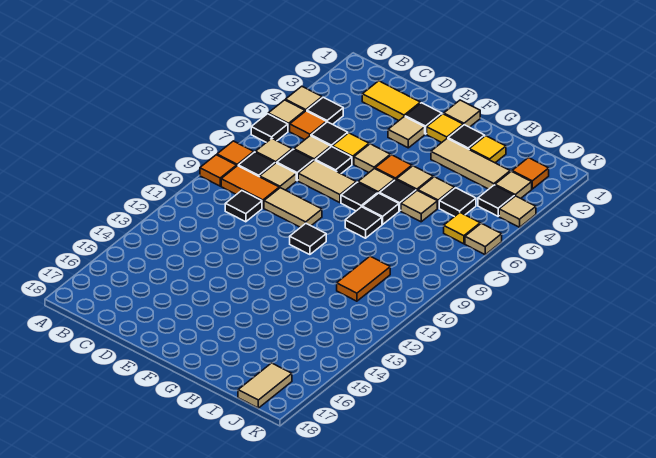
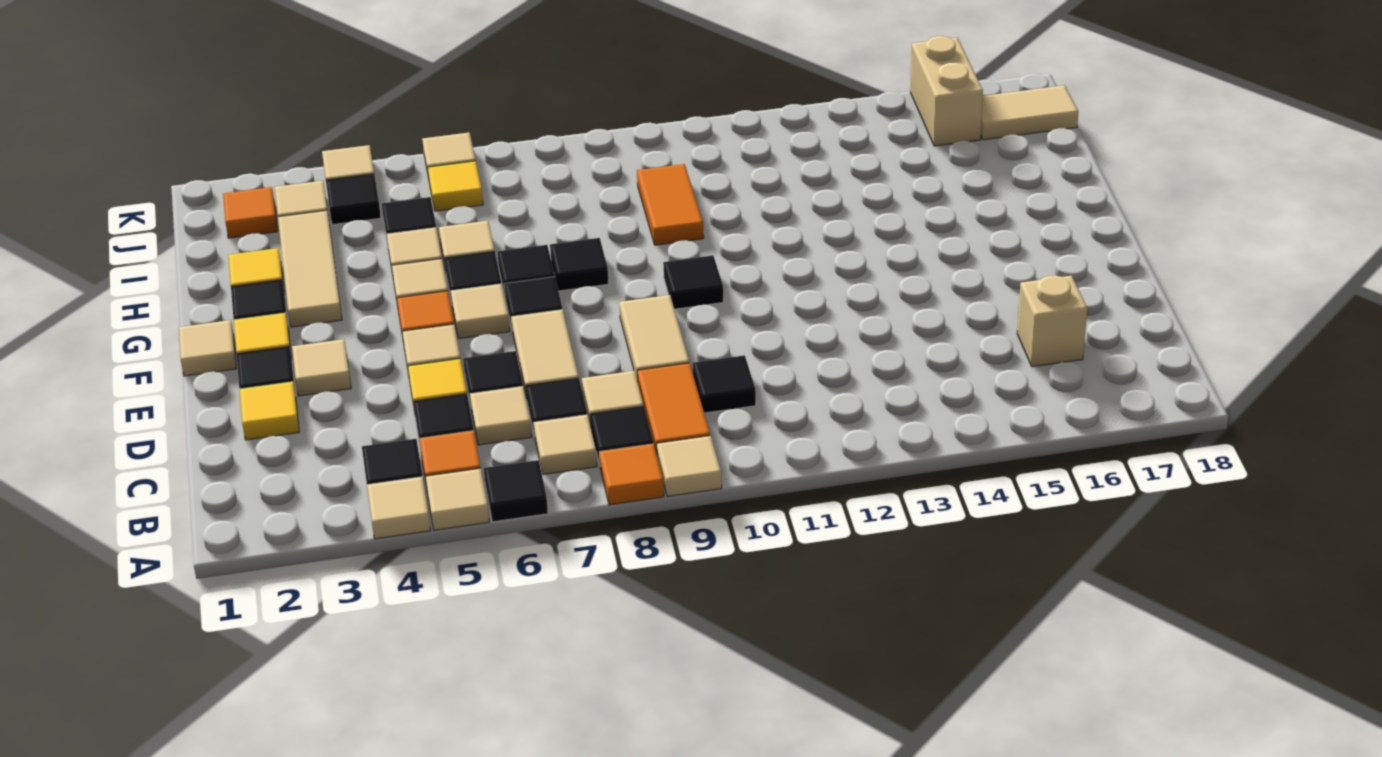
orange tile A9 level 1 -> tan tile A9 level 1
yellow tile C2:D2 level 1 -> yellow tile D2 level 1
none -> tan brick C16 level 1
orange tile I10:I11 level 1 -> orange tile H10:I10 level 1
none -> tan brick J16:K16 level 1

